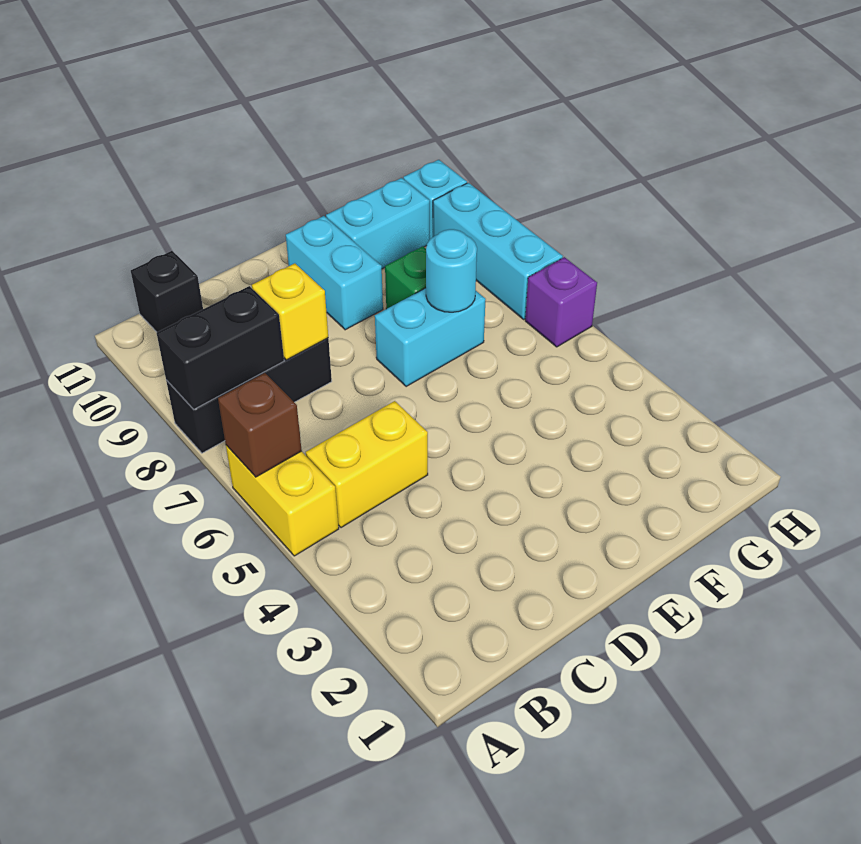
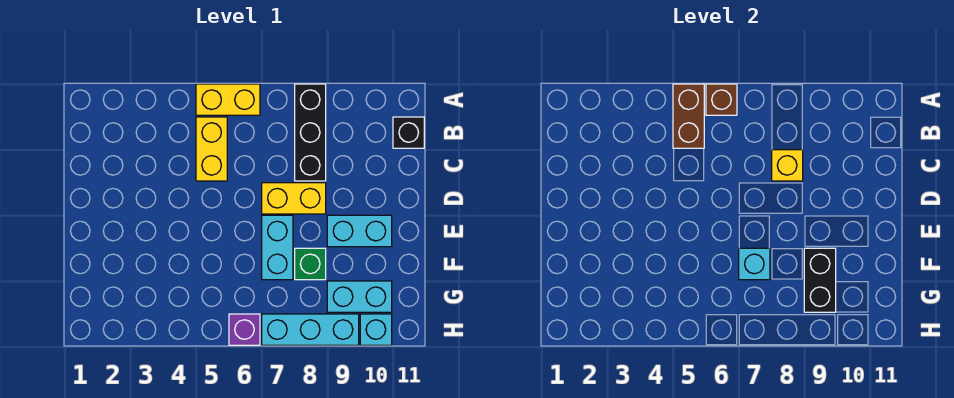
none -> brown brick A5:B5 level 2
black brick A8:B8 level 2 -> black brick F9:G9 level 2
none -> yellow brick D7:D8 level 1
cyan round brick F7 level 2 -> cyan brick F7 level 2
cyan brick F10:G10 level 1 -> cyan brick G9:G10 level 1

